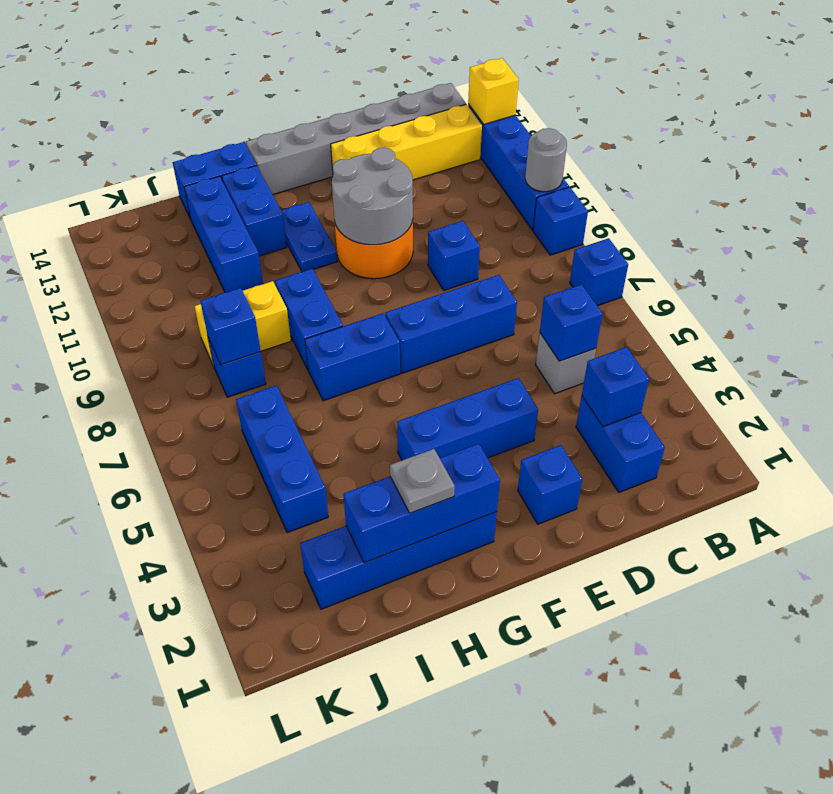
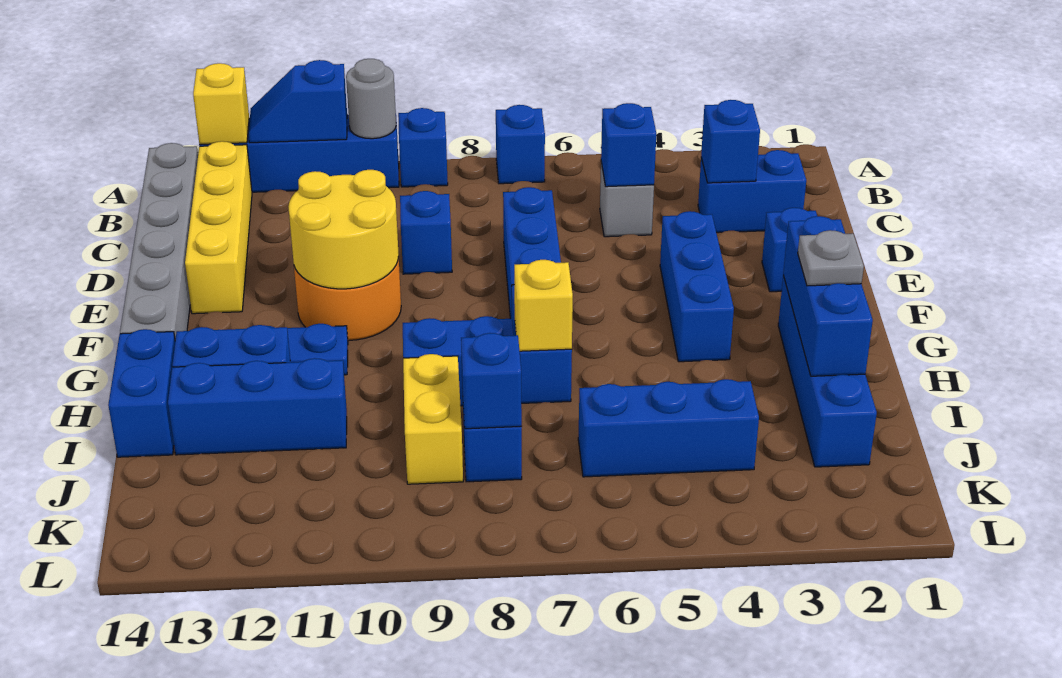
none -> blue slope A11:A12 level 2 top 11
grey round brick E10:F11 level 2 -> yellow round brick E10:F11 level 2
none -> yellow brick H7 level 2

